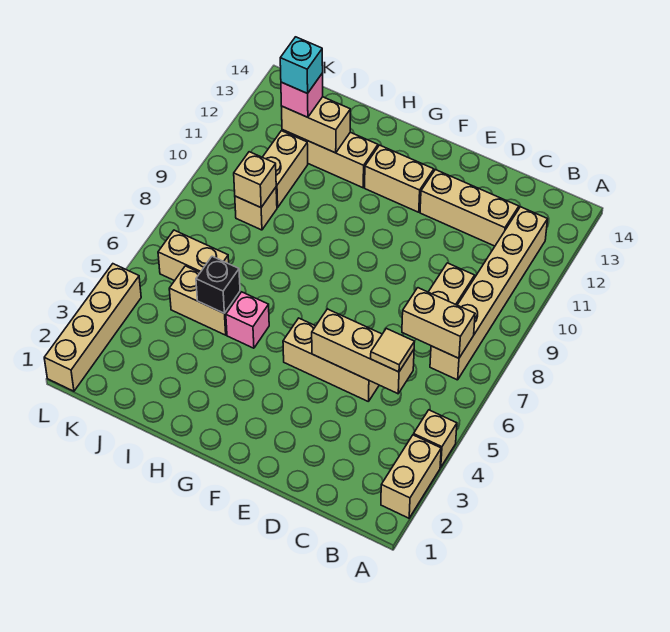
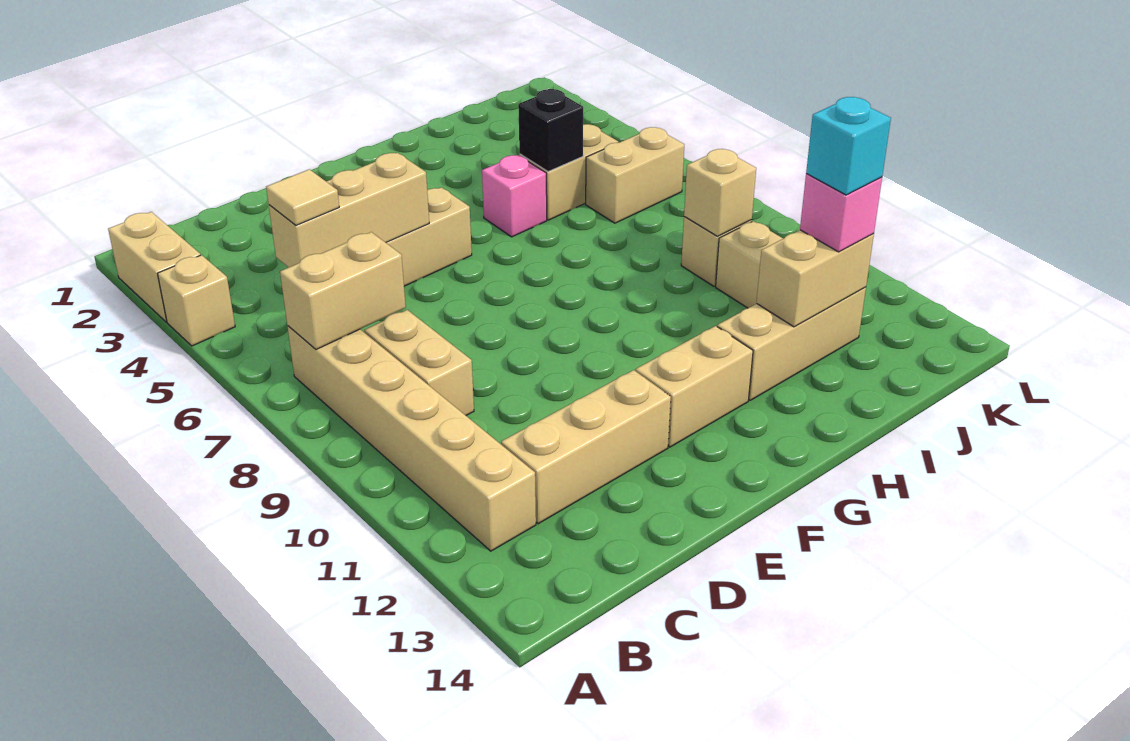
tan brick L1:L4 level 1 -> none

